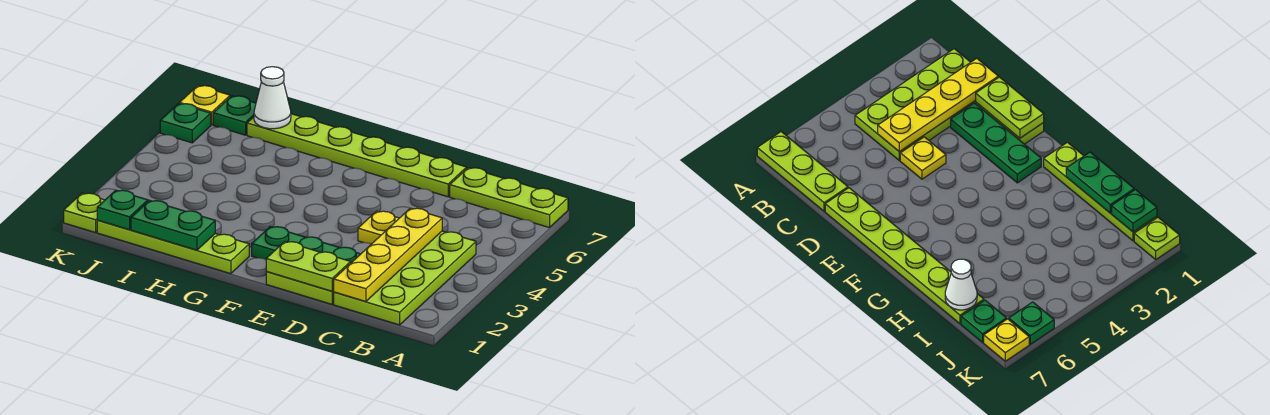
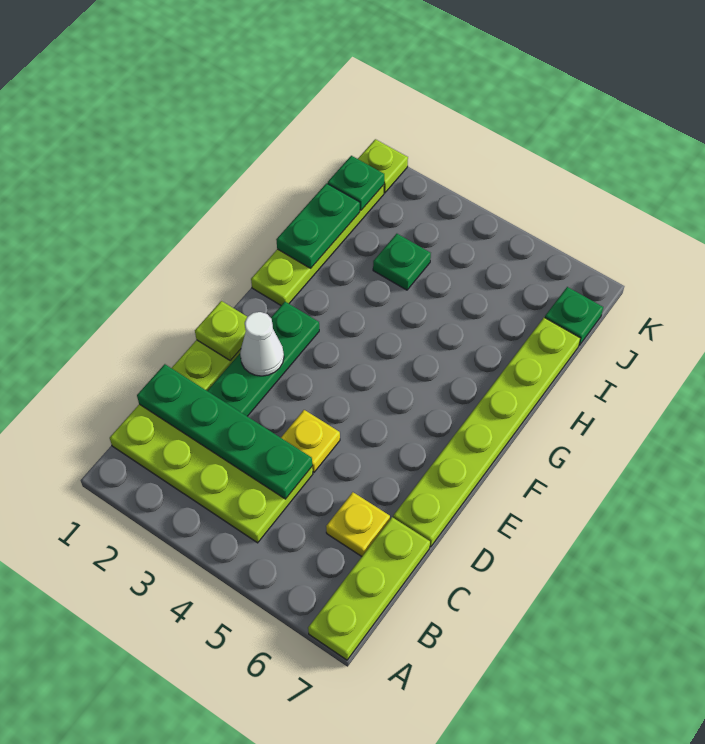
yellow plate C1:C4 level 2 -> green plate C1:C4 level 2
lime plate D1:E1 level 2 -> lime plate E1 level 2
white cone I7 level 2 -> white cone E2 level 2
green plate K6 level 1 -> green plate I3 level 1
yellow plate K7 level 1 -> yellow plate C6 level 1

